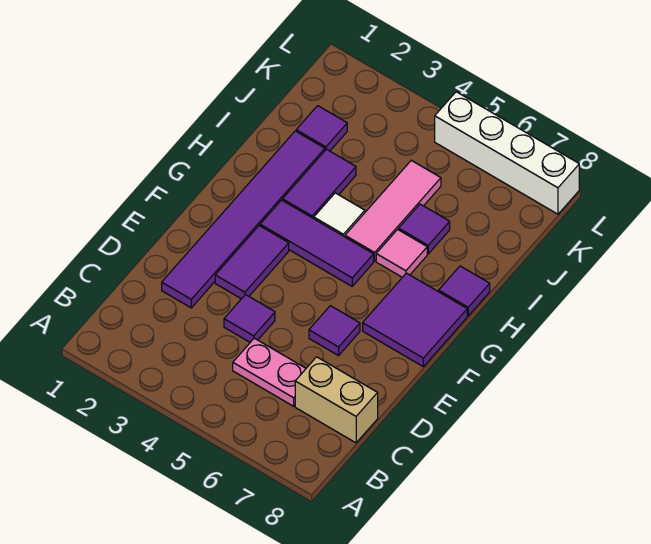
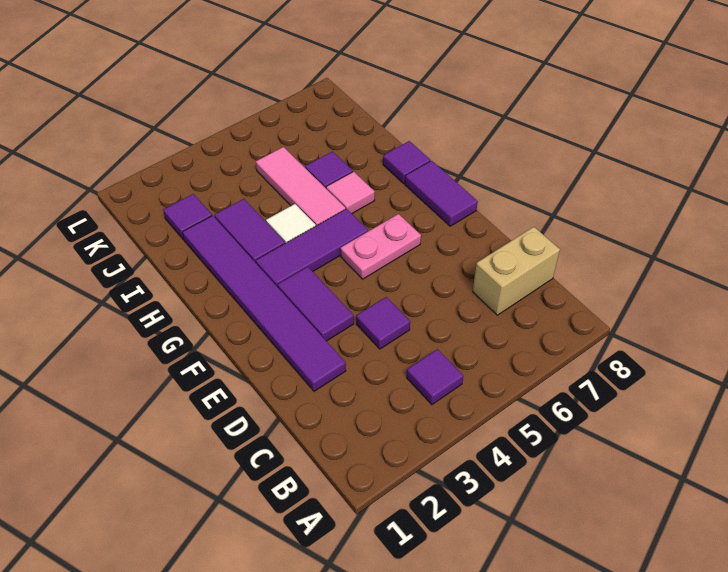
pink plate C5:C6 level 1 -> pink plate F5:F6 level 1
purple tile E6 level 1 -> purple tile B4 level 1
purple tile F7:G8 level 1 -> purple tile F8:G8 level 1
white brick L5:L8 level 1 -> none

